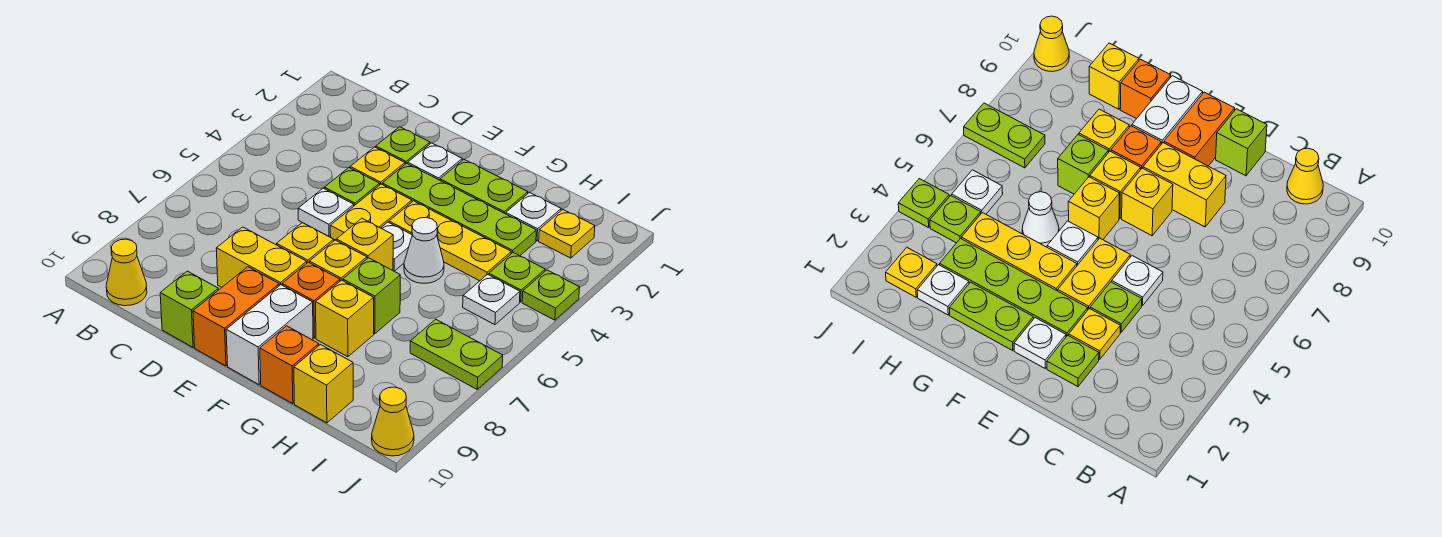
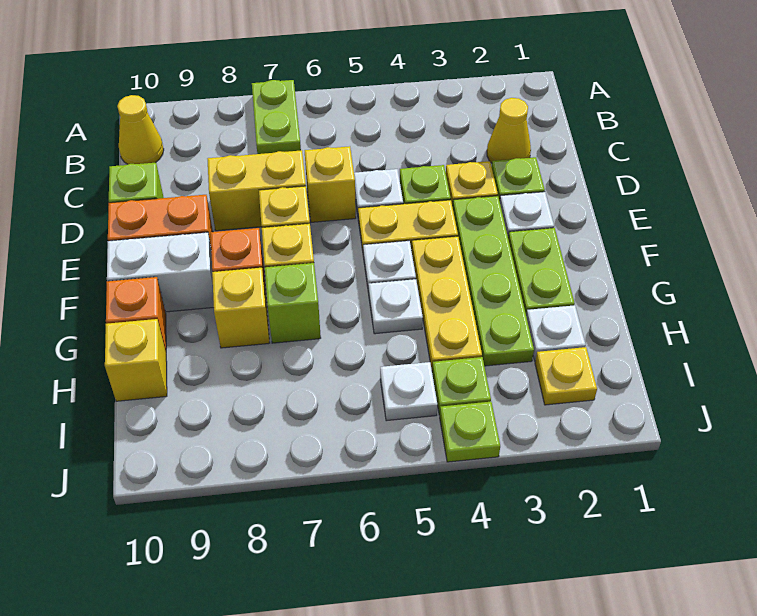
yellow brick D8:E8 level 1 -> yellow brick D7:D8 level 1
yellow brick F6 level 1 -> yellow brick D6 level 1
white cone G5 level 1 -> white plate G5 level 1
lime plate I7:J7 level 1 -> lime plate A7:B7 level 1
yellow cone J10 level 1 -> yellow cone C2 level 1

